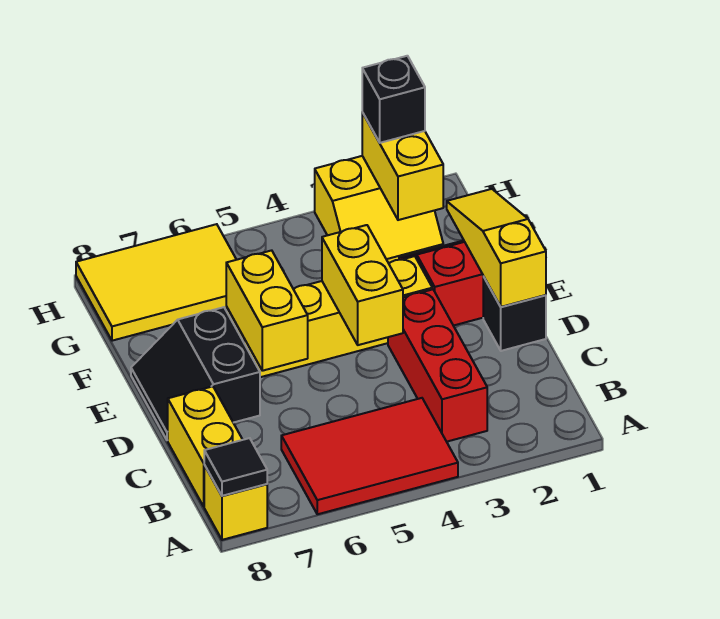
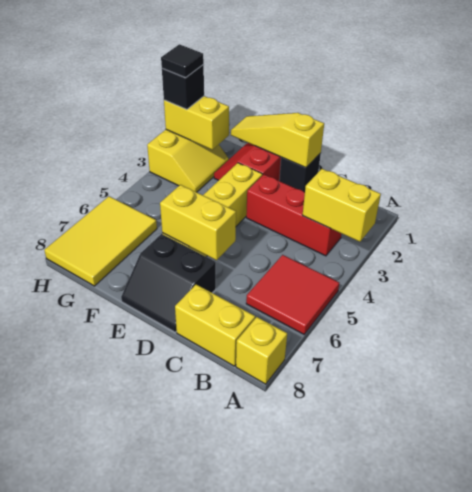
red tile A4:B6 level 1 -> red tile A5:B6 level 1
black tile A8 level 2 -> black tile H2 level 4
yellow brick D4:E4 level 2 -> yellow brick A3:B3 level 2

